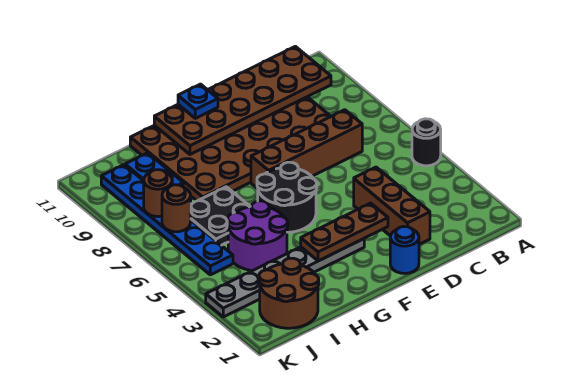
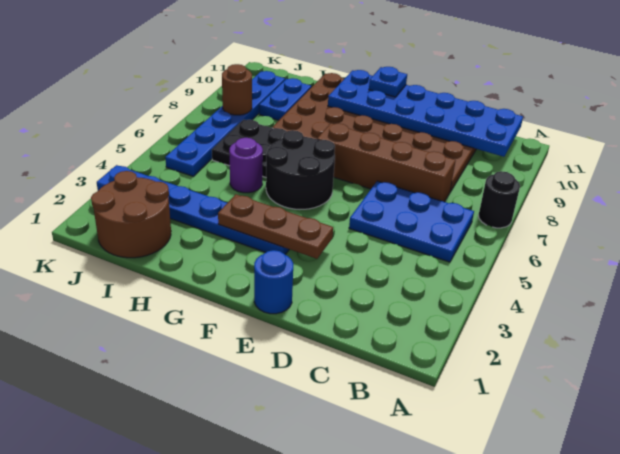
black round brick A5 level 1 -> black round brick A7 level 1
none -> blue plate B5:D6 level 1
brown plate B10:G11 level 2 -> blue plate B10:G11 level 2
brown brick D2:D4 level 1 -> none
grey plate F3:K3 level 1 -> blue plate F3:K3 level 1
purple round brick H4:I5 level 1 -> purple round brick H5 level 1
brown round brick J7 level 2 -> none

